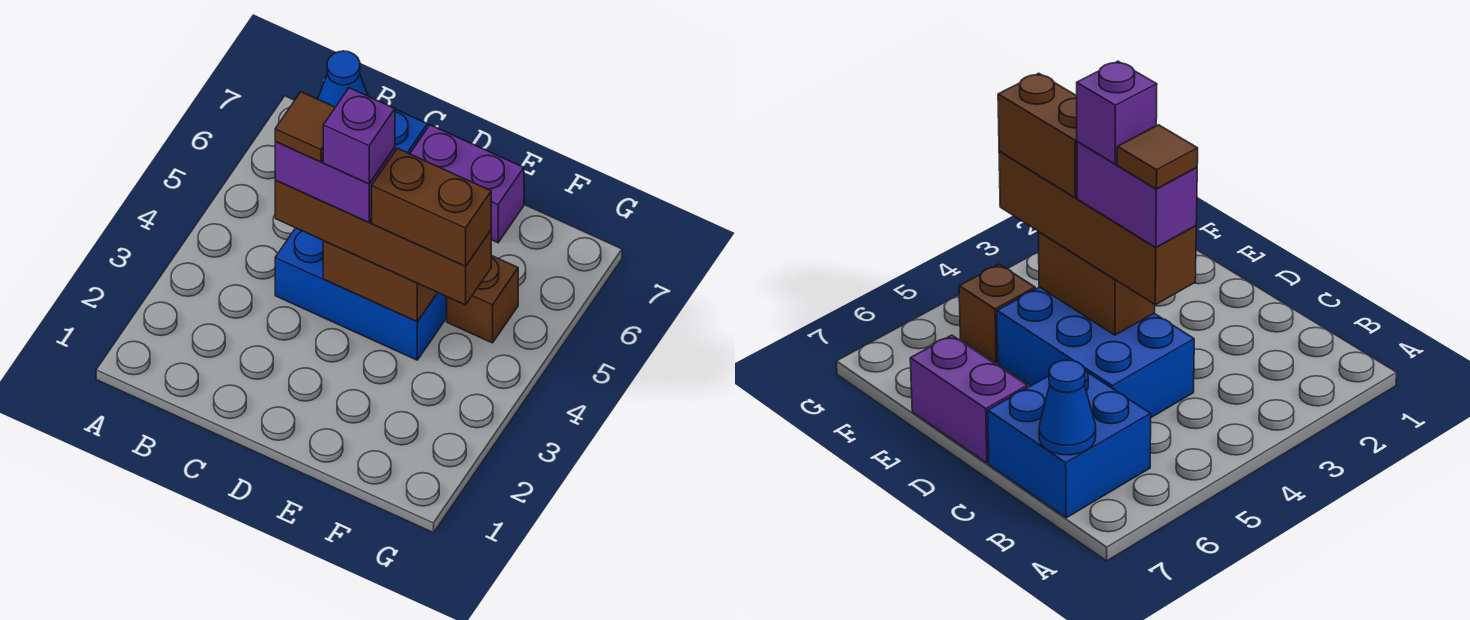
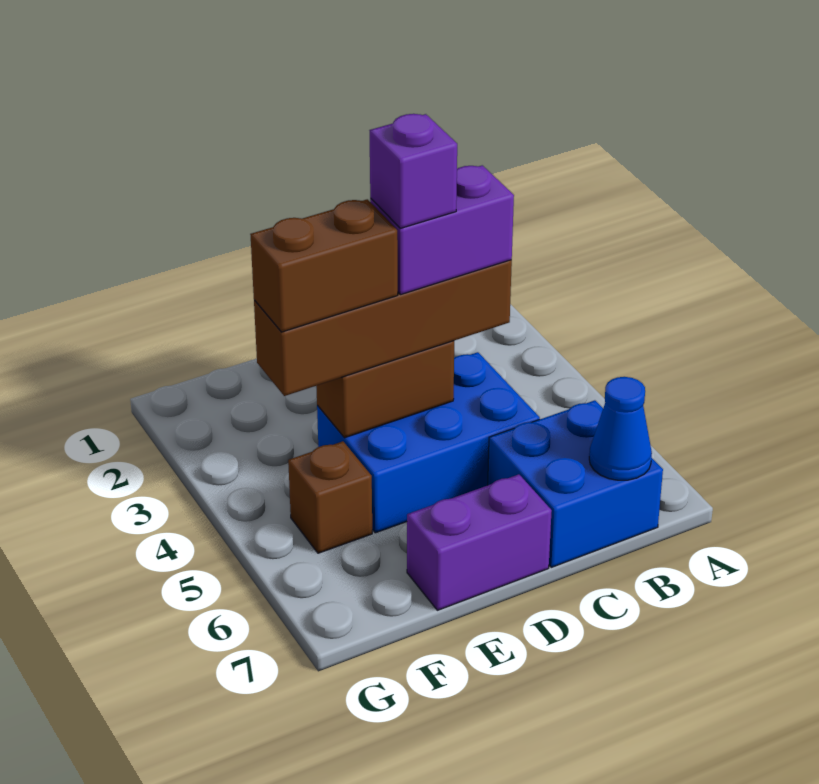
brown tile C4 level 5 -> none

